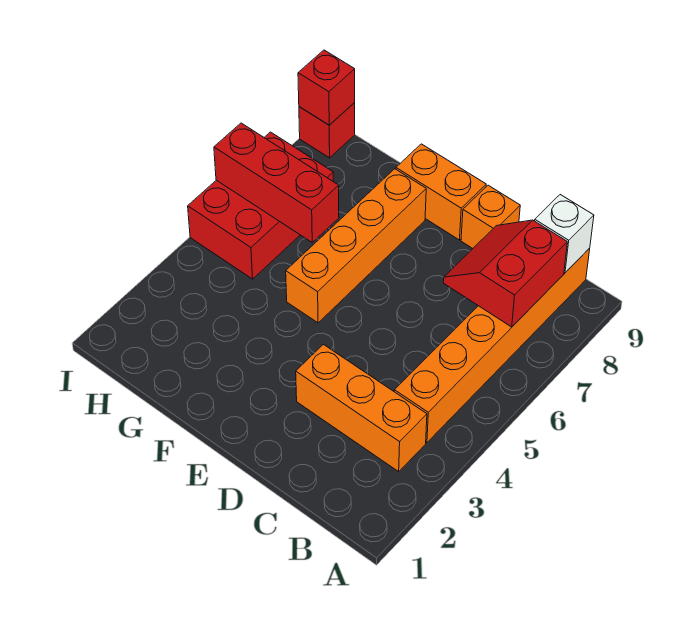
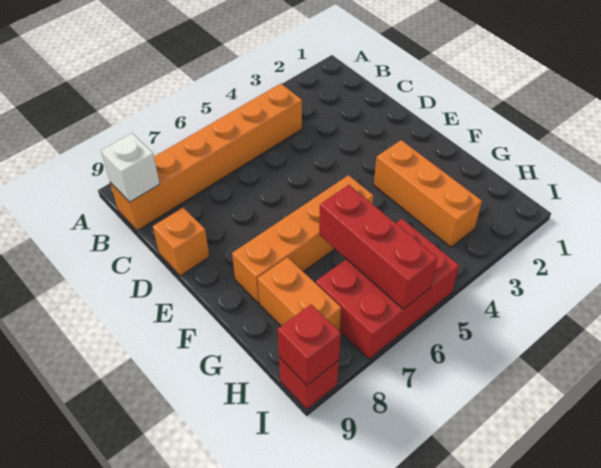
orange brick B3:D3 level 1 -> orange brick F3:H3 level 1
red slope B7:C8 level 2 top B -> none
orange brick E9:F9 level 1 -> orange brick G8:H8 level 1

